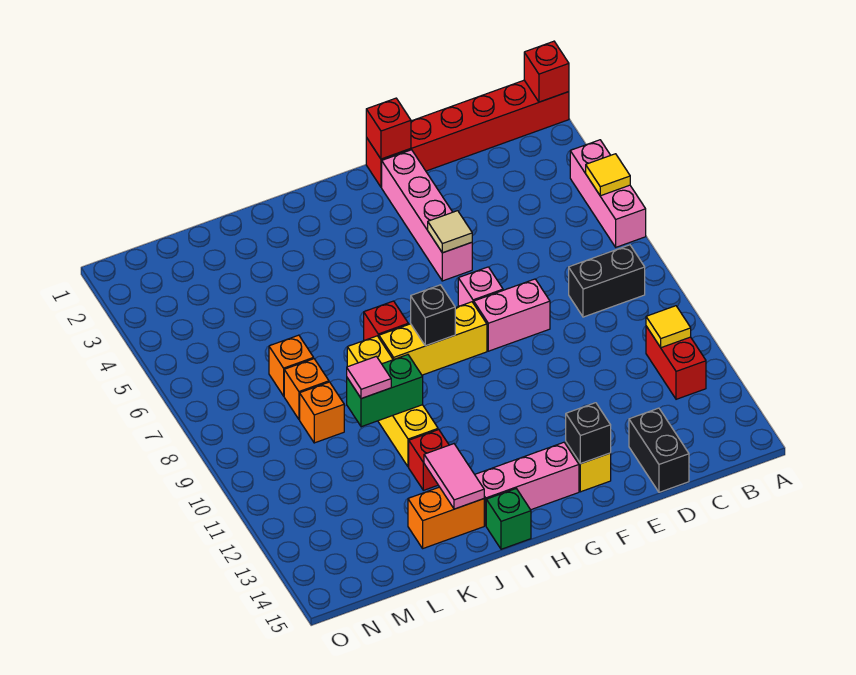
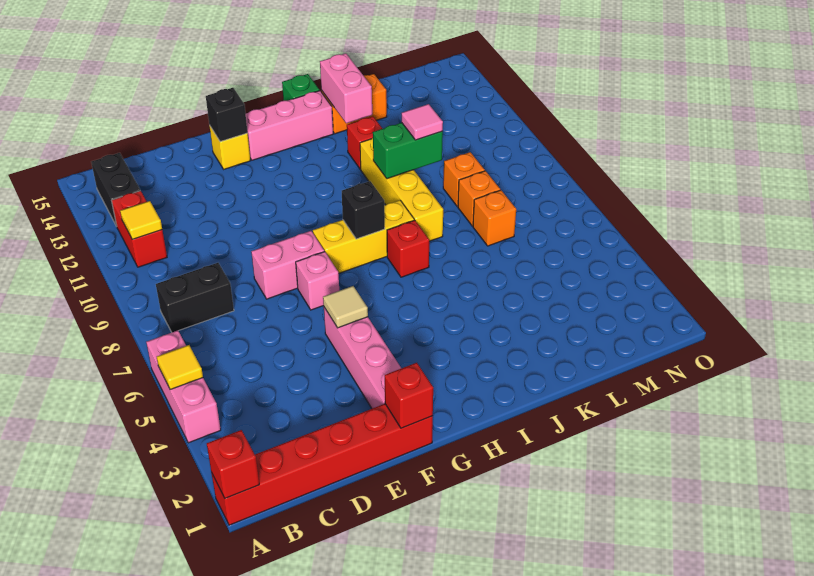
black brick D14:D15 level 1 -> black brick B13:B14 level 1
pink tile J13:J14 level 2 -> pink brick J13:J14 level 2

